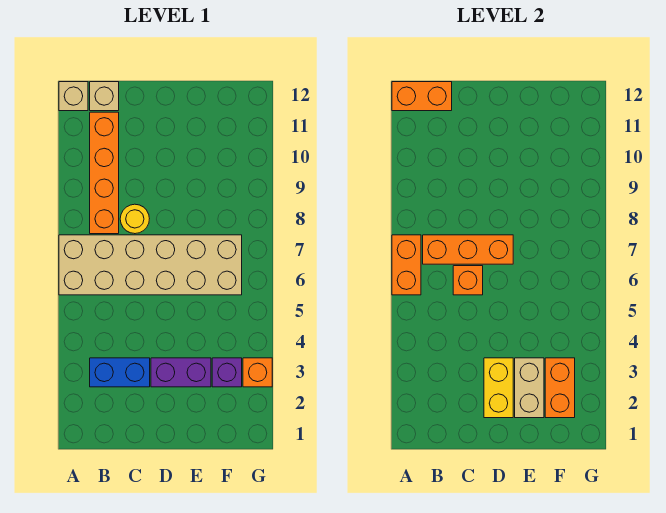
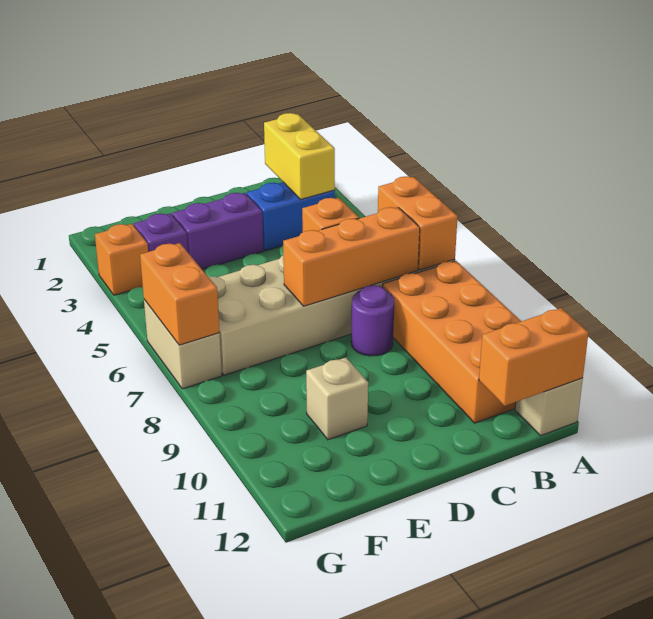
orange brick B8:B11 level 1 -> orange brick A8:B11 level 1
tan brick B12 level 1 -> tan brick E10 level 1
yellow round brick C8 level 1 -> purple round brick C8 level 1
yellow brick D2:D3 level 2 -> yellow brick B2:B3 level 2
tan brick E2:E3 level 2 -> tan brick G6:G7 level 1
orange brick F2:F3 level 2 -> orange brick G6:G7 level 2

